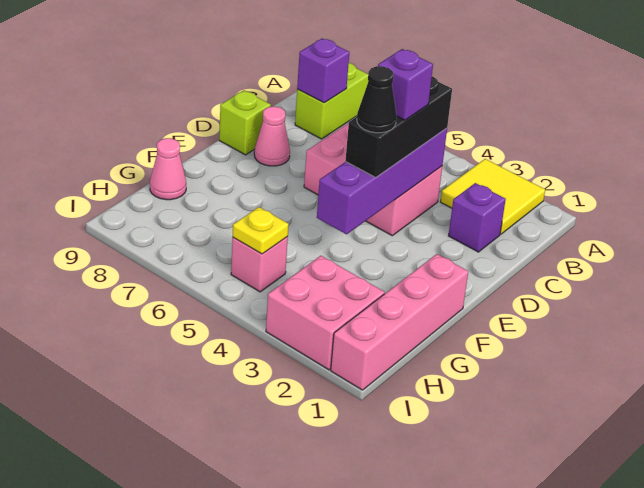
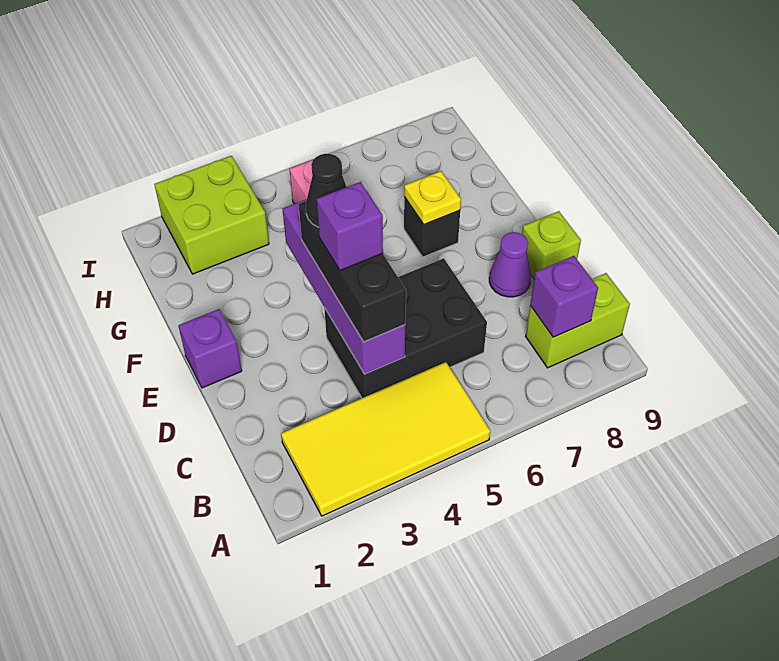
yellow tile A2:B3 level 1 -> yellow tile A2:B5 level 1
lime brick A8:B8 level 1 -> lime brick B8:B9 level 1
purple brick C2 level 1 -> purple brick E1 level 1
pink brick C4:D6 level 1 -> black brick C4:D6 level 1
pink cone D8 level 1 -> purple cone D8 level 1
pink brick F1:I1 level 1 -> none
none -> black brick F7 level 1
pink cone G9 level 1 -> none
pink brick H2:I3 level 1 -> lime brick H2:I3 level 1
yellow plate H5 level 2 -> yellow plate F7 level 2

